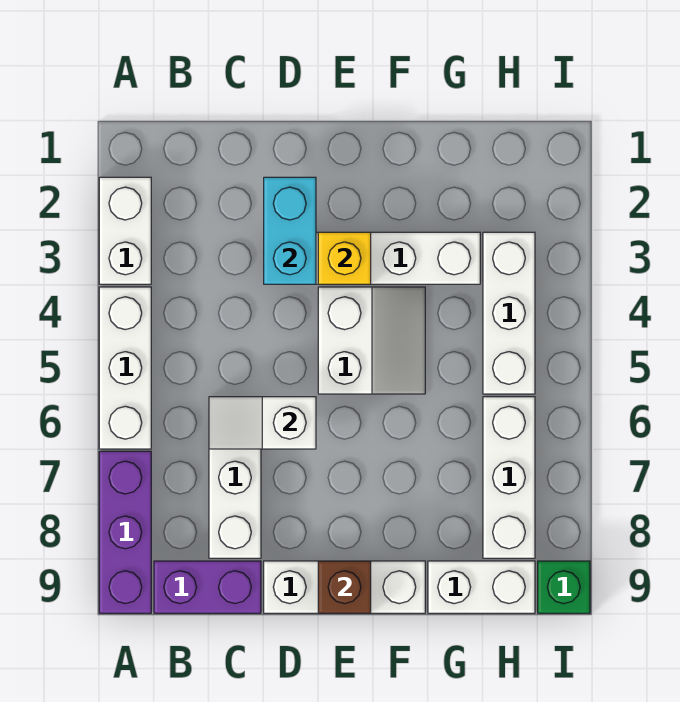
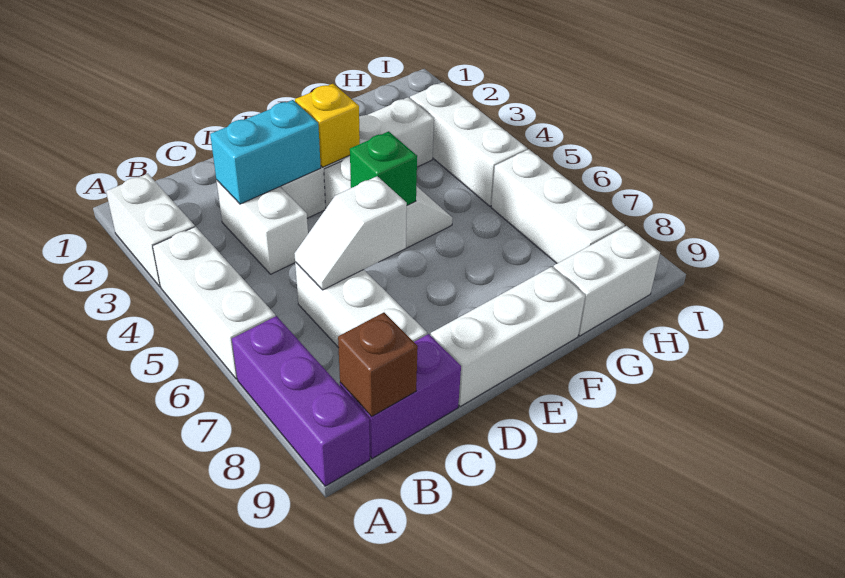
none -> white brick C3:C4 level 1
cyan brick D2:D3 level 2 -> cyan brick C3:D3 level 2
brown brick E9 level 2 -> brown brick B9 level 2
green brick I9 level 1 -> green brick E5 level 2

